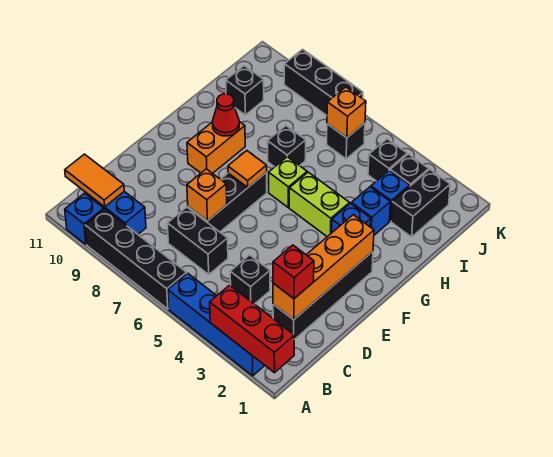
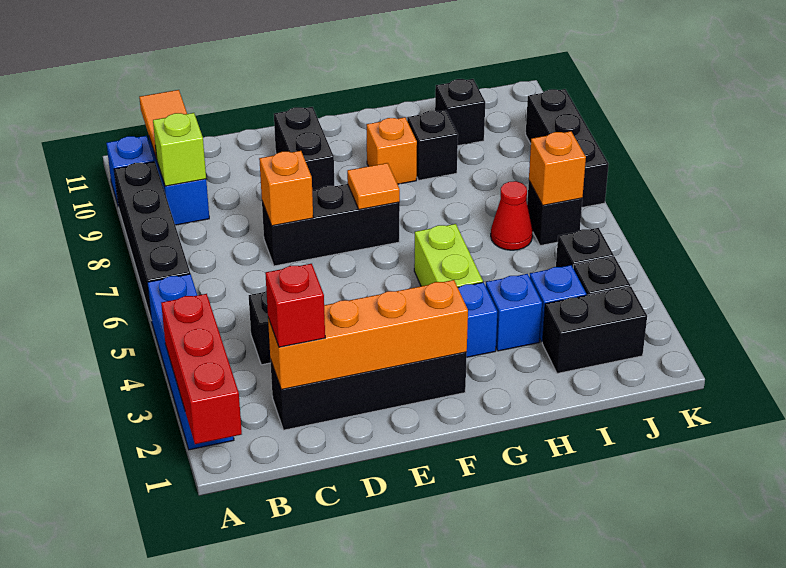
black brick C6:C7 level 1 -> black brick E9:E10 level 1
orange brick F9:G9 level 1 -> orange brick G9 level 1
lime brick G6 level 1 -> lime brick B9 level 2
red cone G9 level 2 -> red cone I6 level 1
black brick H7 level 1 -> black brick H9 level 1

